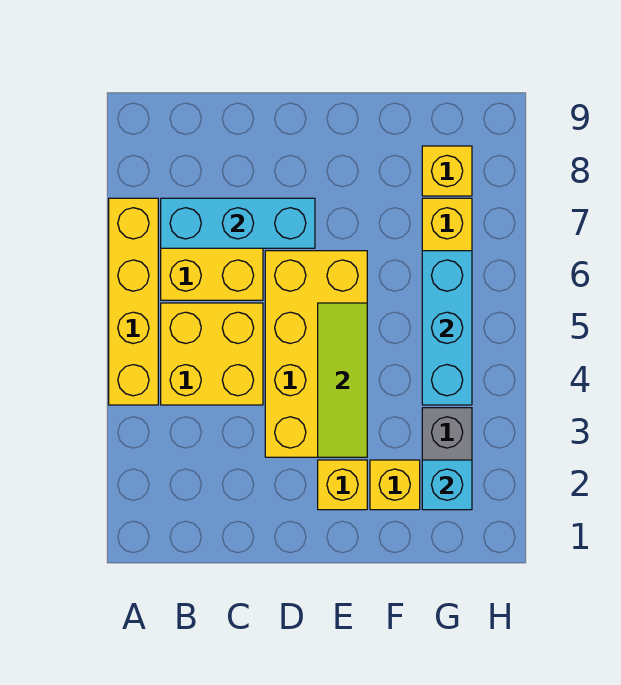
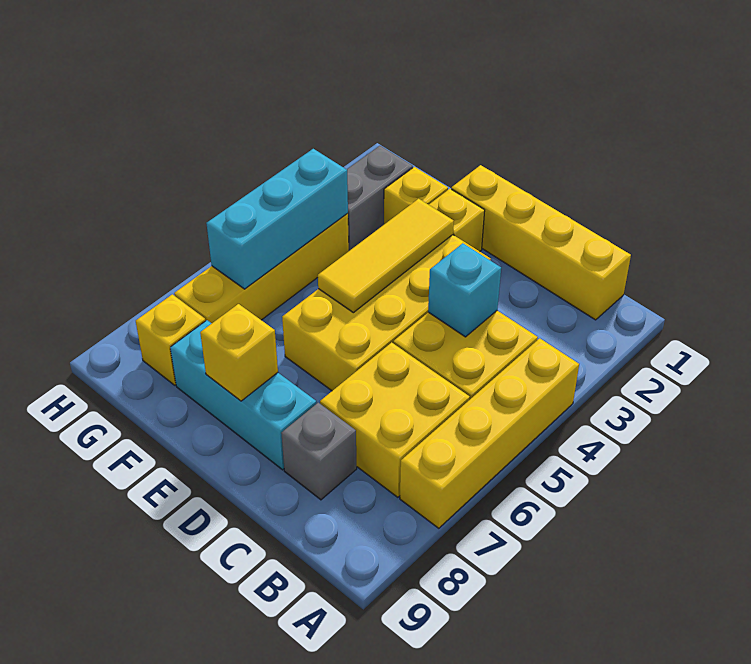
none -> yellow brick B1:E1 level 1
cyan brick B7:D7 level 2 -> cyan brick D8:F8 level 1
none -> grey brick C8 level 1
lime tile E3:E5 level 2 -> yellow tile E3:E5 level 2
none -> yellow brick E8 level 2
cyan brick G2 level 2 -> cyan brick C4 level 2

